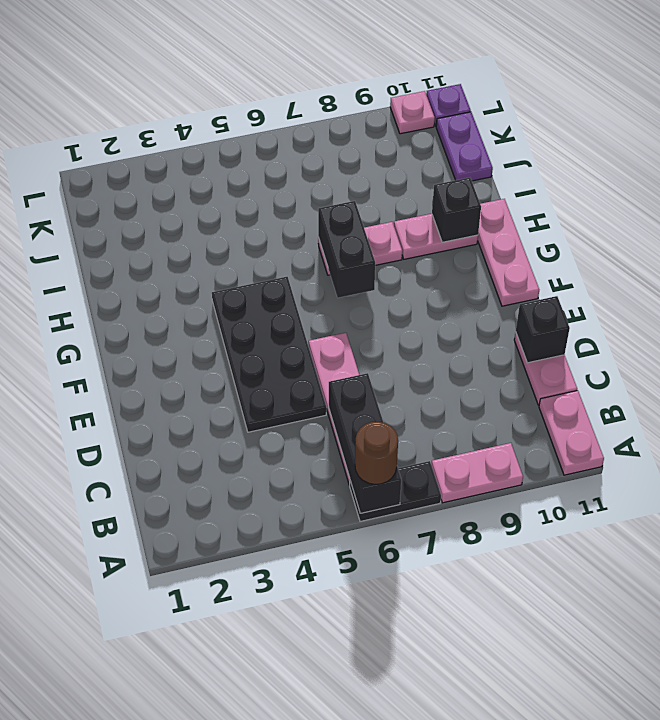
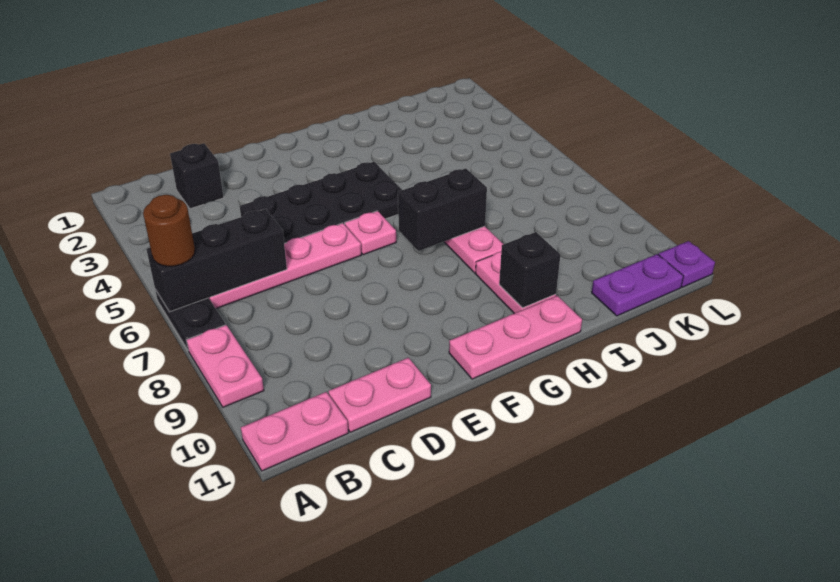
black brick D11 level 2 -> black brick C2 level 1
pink plate L10 level 1 -> pink plate F6 level 1

